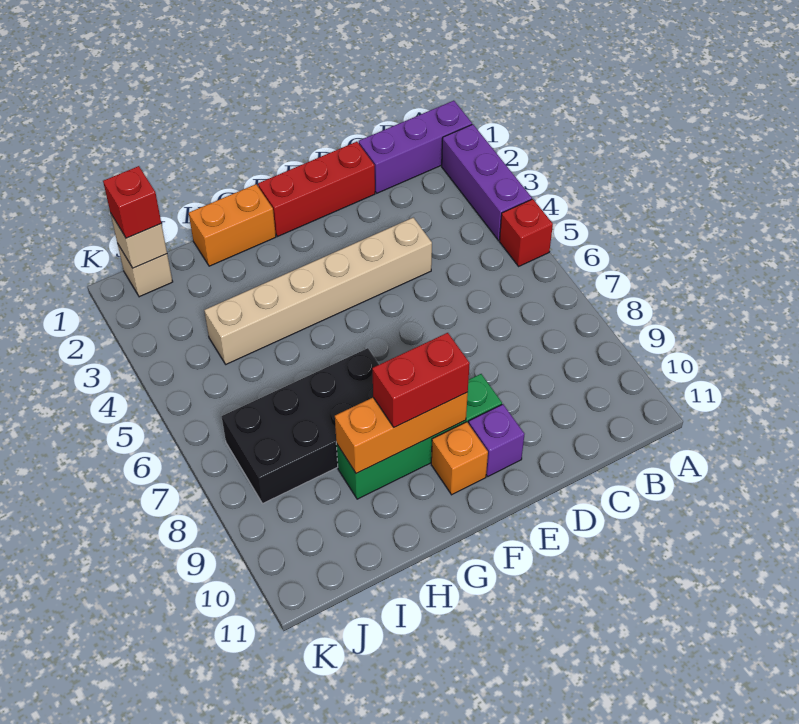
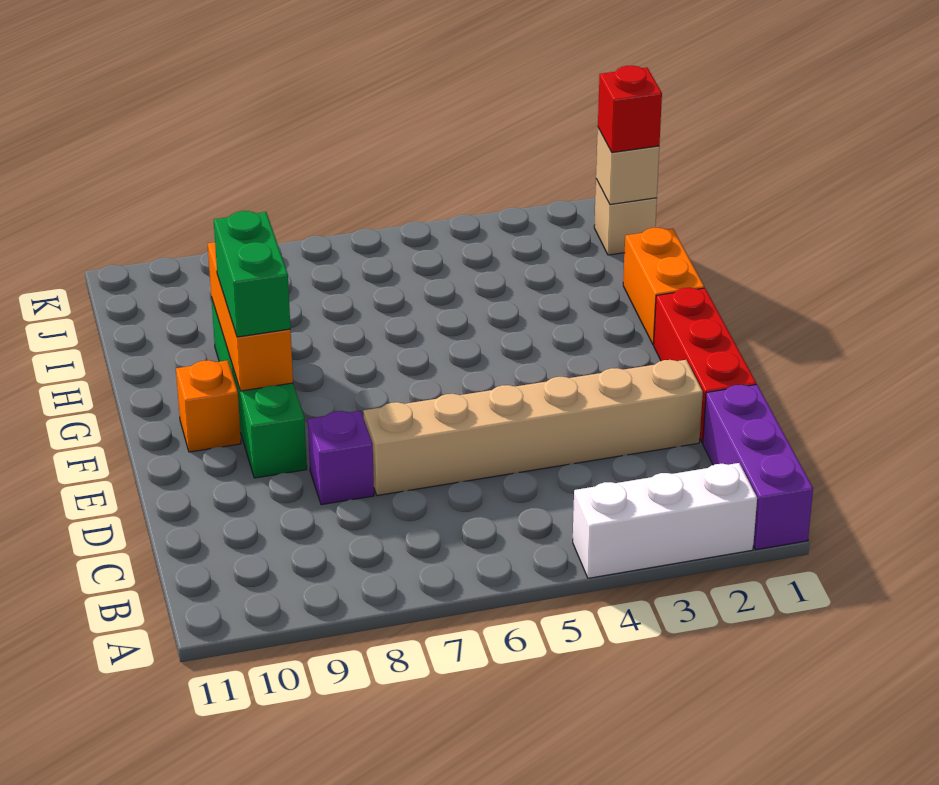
purple brick A2:A4 level 1 -> white brick A2:A4 level 1
red brick A5 level 1 -> none
tan brick D4:I4 level 1 -> tan brick D2:D7 level 1
purple brick E10 level 1 -> purple brick D8 level 1
red brick F9:G9 level 3 -> green brick F9:G9 level 3
black brick G7:J8 level 1 -> none

